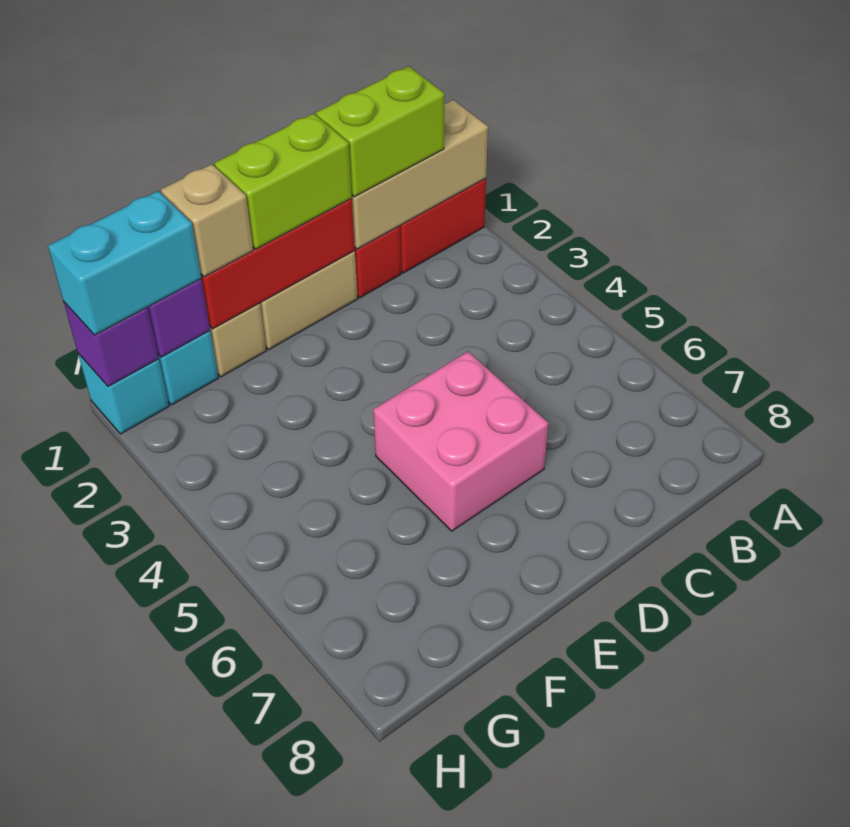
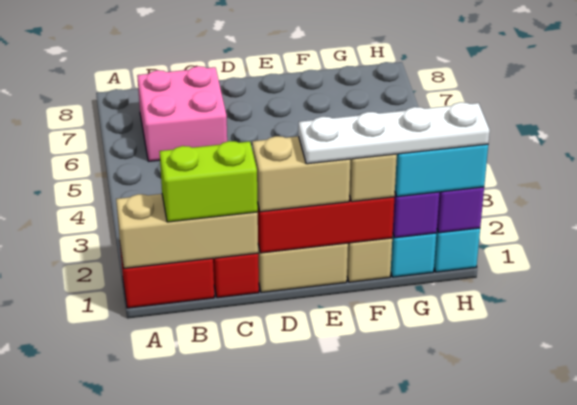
lime brick D1:E1 level 3 -> tan brick D1:E1 level 3
pink brick D5:E6 level 1 -> pink brick B6:C7 level 1
none -> white plate E1:H1 level 4

